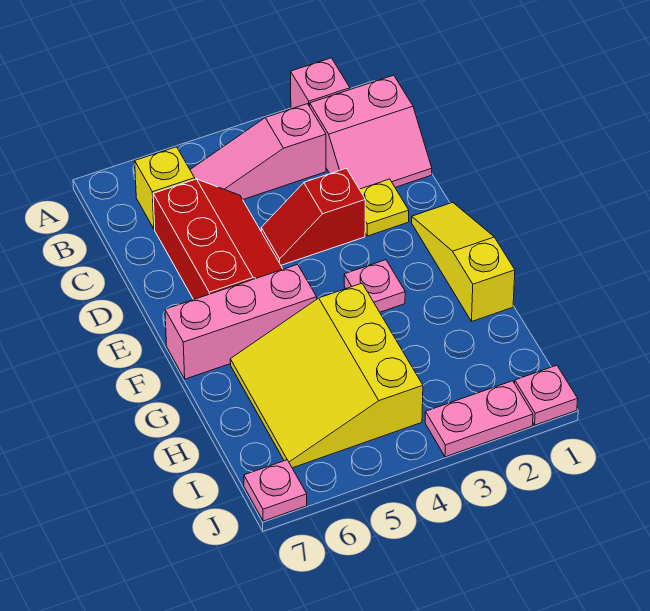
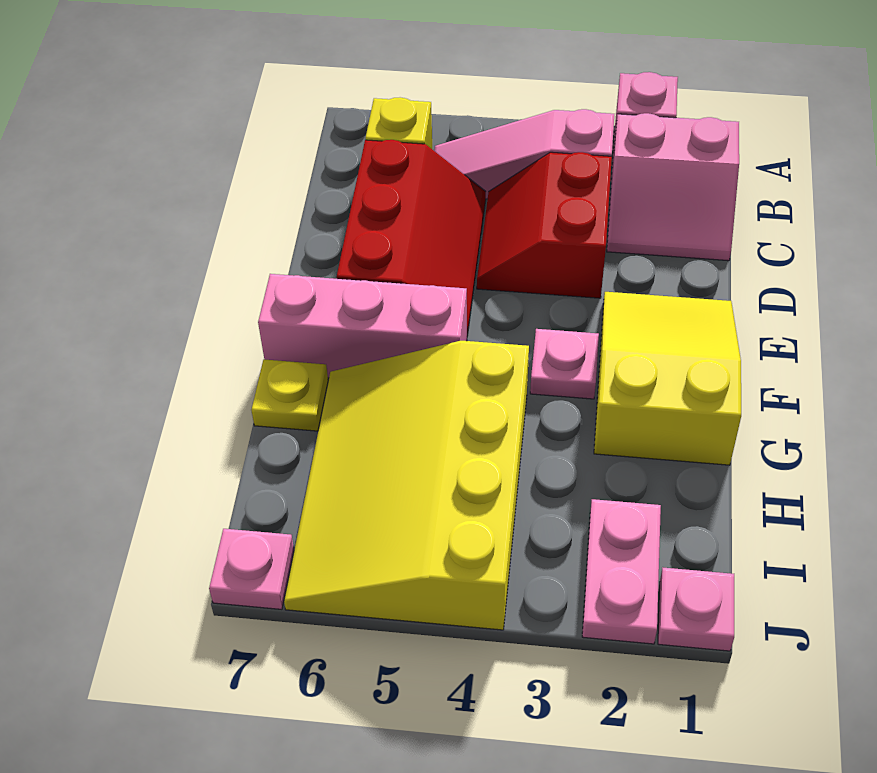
yellow plate D2 level 1 -> yellow plate G7 level 1
red slope D3:D4 level 1 top 3 -> red slope C3:D4 level 1 top 3
yellow slope E1:G1 level 1 top G -> yellow slope E1:G2 level 1 top G
yellow slope G4:I6 level 1 top 4 -> yellow slope G4:J6 level 1 top 4
pink plate J2:J3 level 1 -> pink plate I2:J2 level 1

